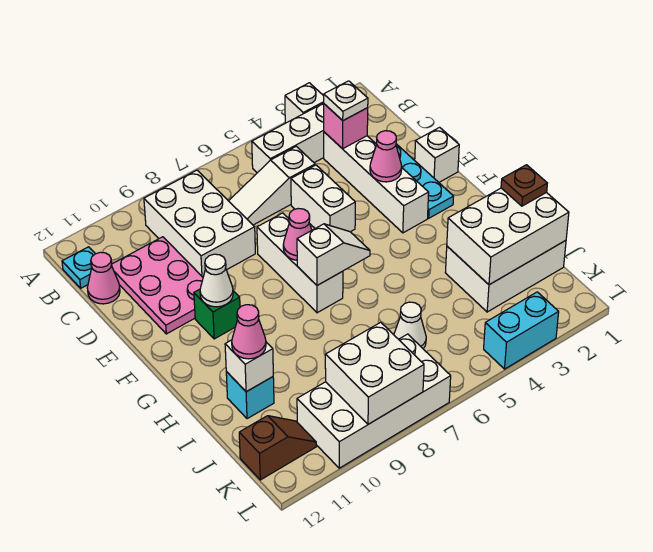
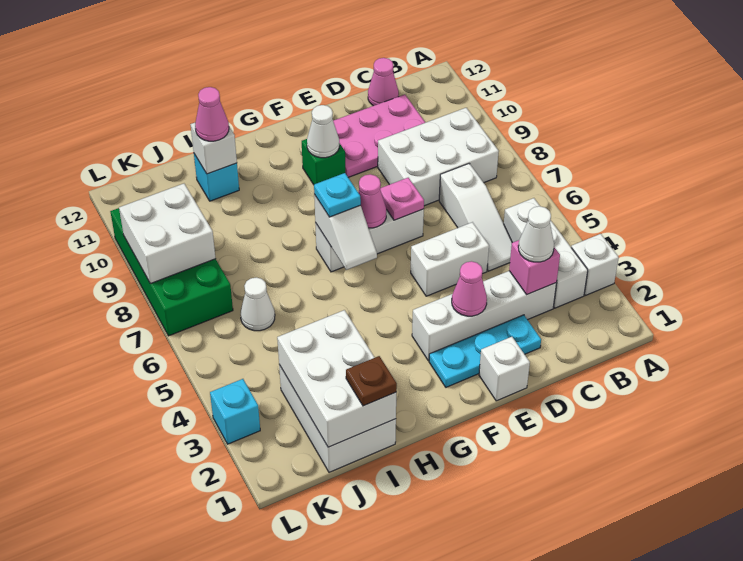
cyan plate B12 level 1 -> cyan plate G7 level 3
white plate C3 level 3 -> white cone C3 level 3
white slope C5:C7 level 1 top 5 -> white slope C5:C7 level 1 top 7
none -> pink plate E7 level 2
white brick K7:L10 level 1 -> green brick K7:L10 level 1
brown slope K11:K12 level 1 top 12 -> none
cyan brick L3:L4 level 1 -> cyan brick L3 level 1

